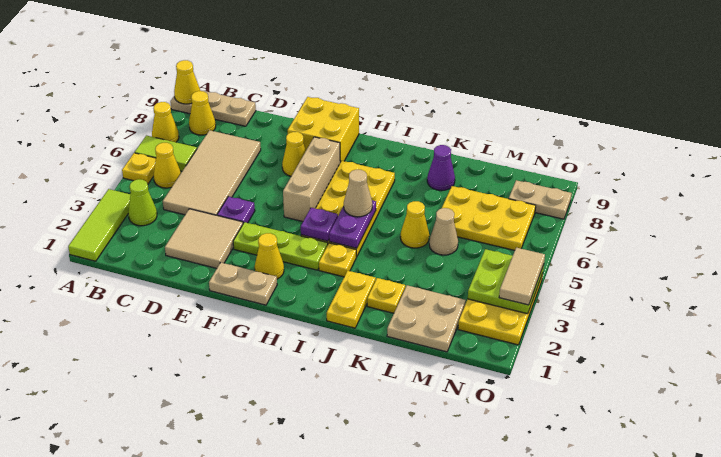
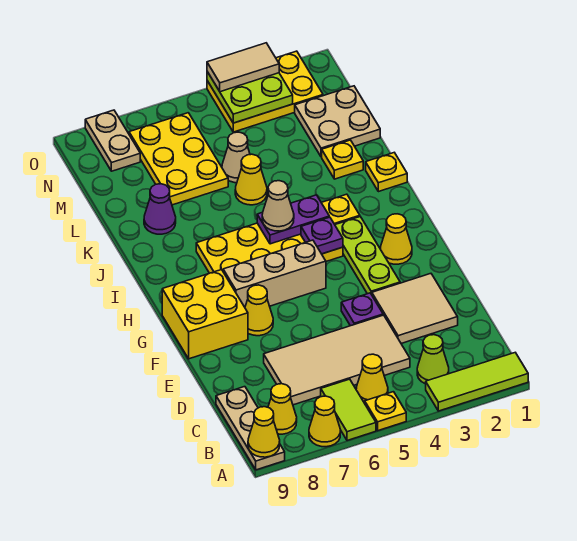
tan plate F1:G1 level 1 -> none
yellow plate J1:J2 level 1 -> yellow plate J1 level 1

